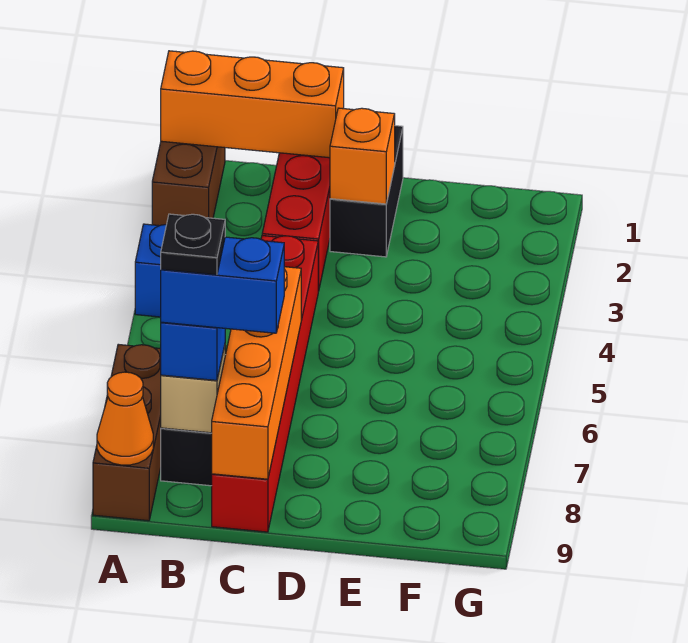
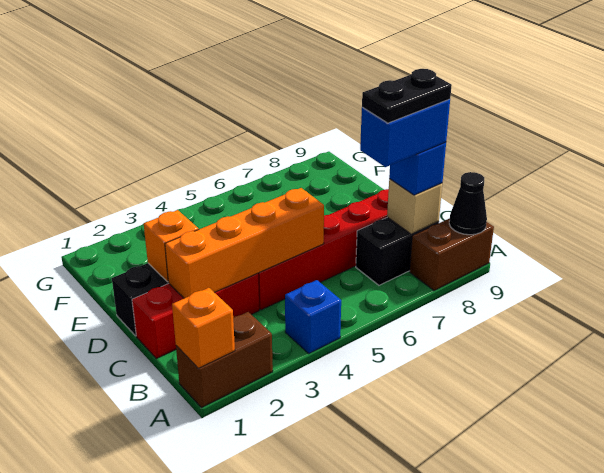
orange brick A1:C1 level 2 -> orange brick A1 level 2
brown brick A7:A9 level 1 -> brown brick A8:A9 level 1
orange cone A9 level 2 -> black cone A9 level 2
blue brick B8:C8 level 4 -> blue brick B7:B8 level 4
black plate B8 level 5 -> black plate B7:B8 level 5
orange brick C6:C9 level 2 -> orange brick C2:C5 level 2

